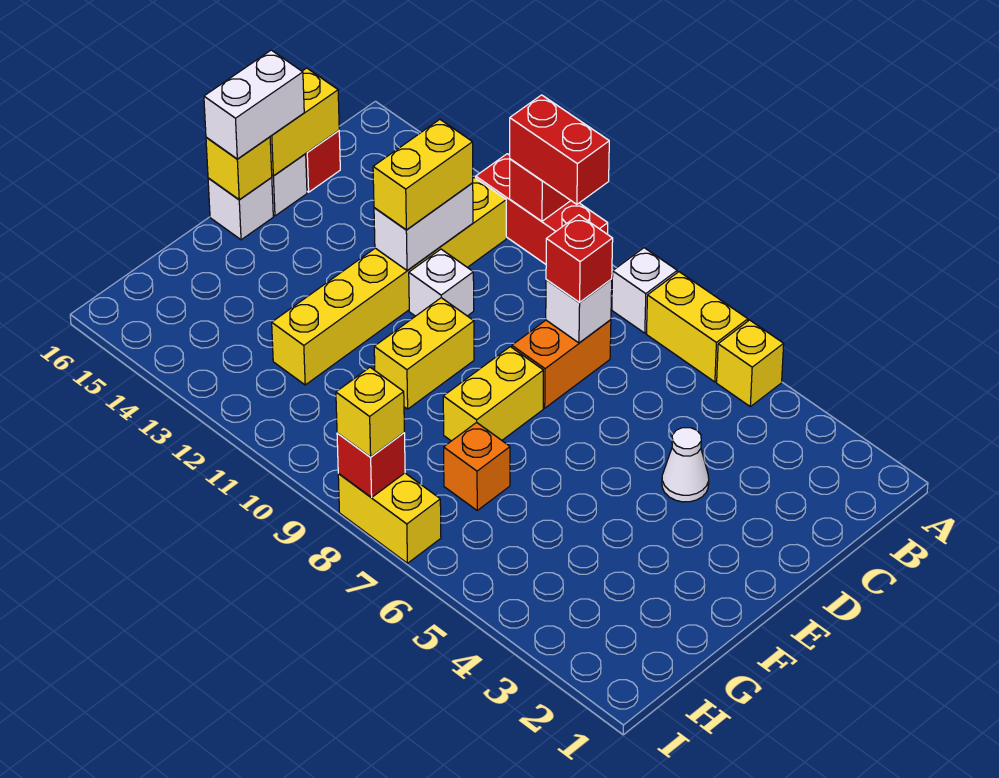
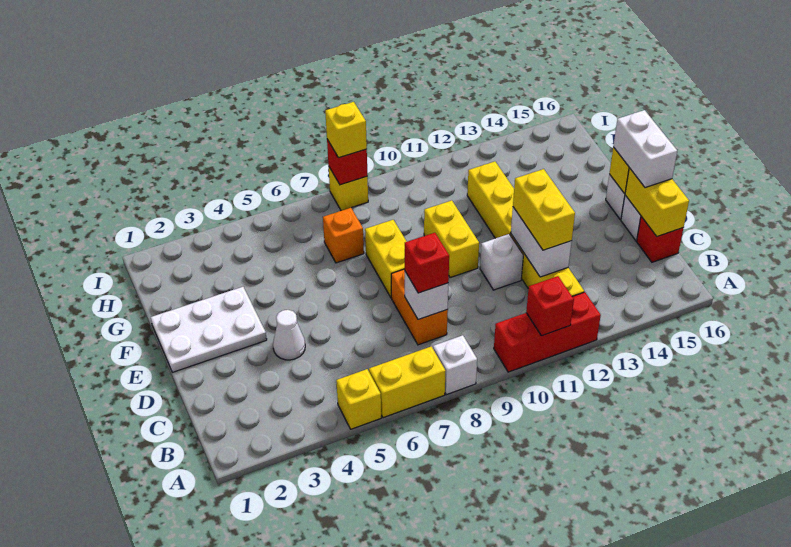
red brick A10:A11 level 3 -> none
none -> white plate E1:F3 level 1
yellow brick I7:I8 level 1 -> yellow brick I8 level 1

